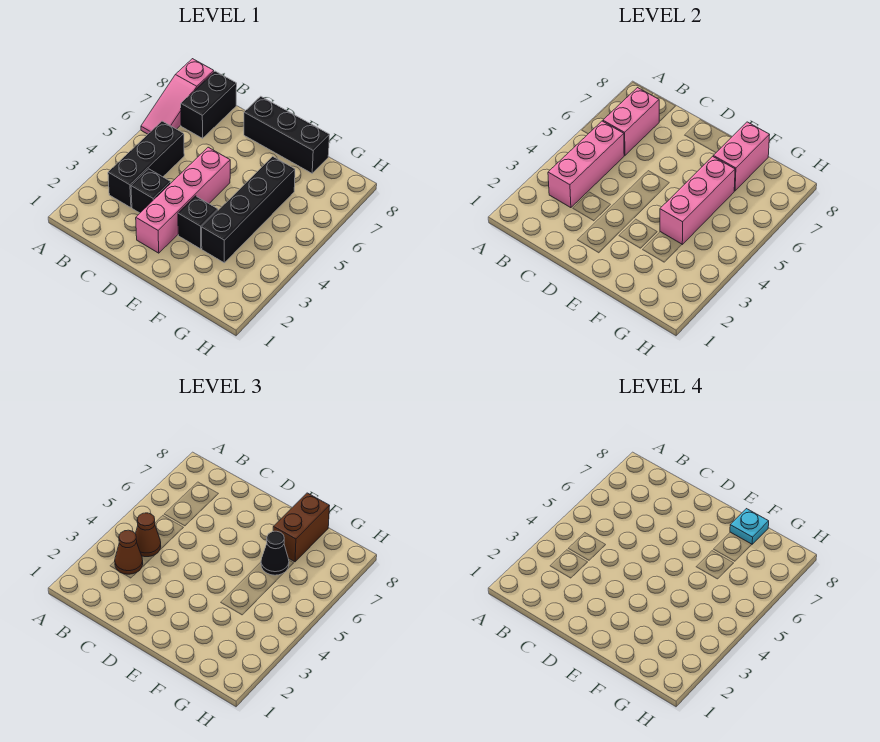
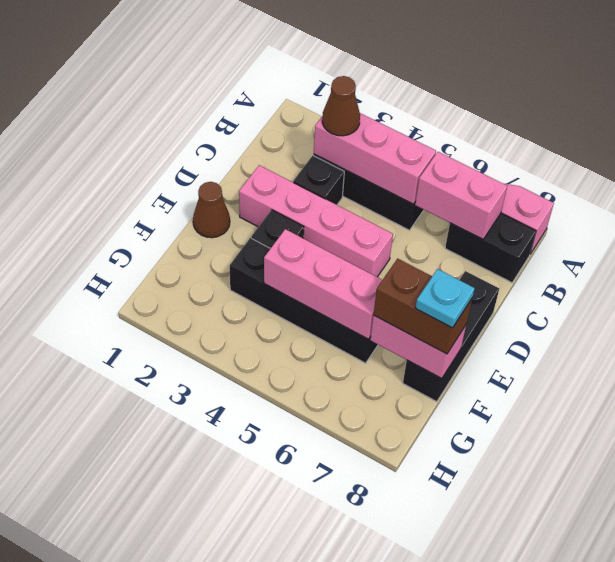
brown cone B4 level 3 -> brown cone E1 level 1
black cone F6 level 3 -> none

